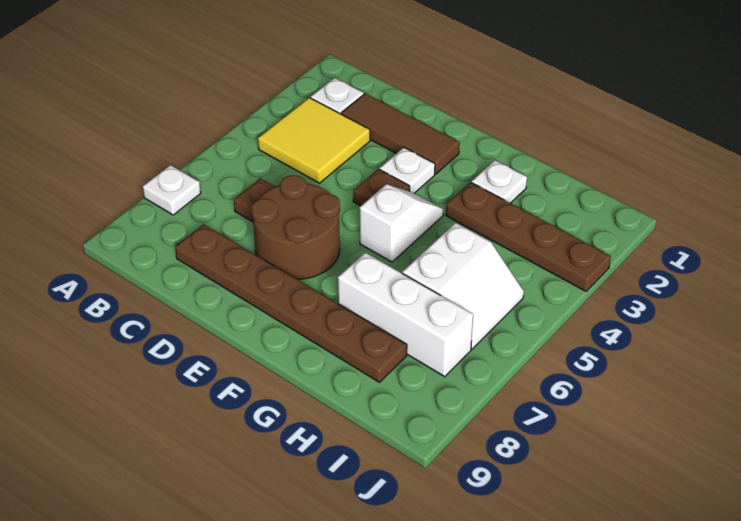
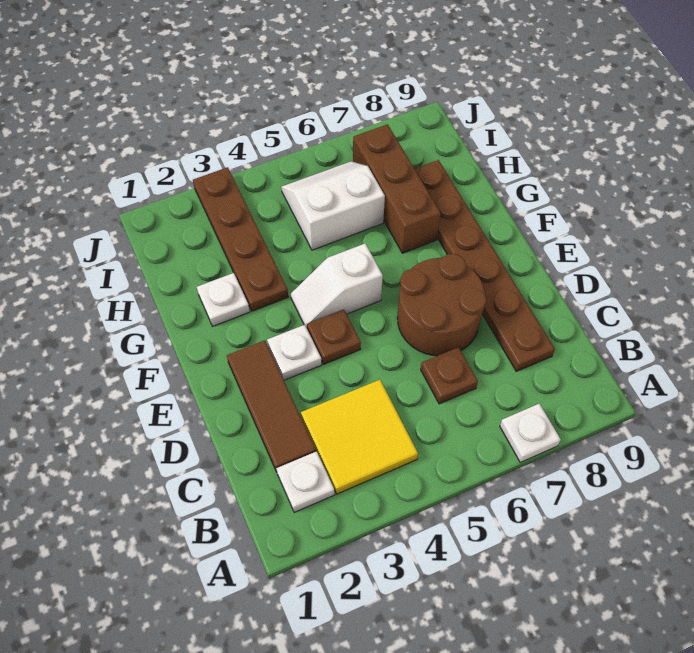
white brick G7:I7 level 1 -> brown brick G7:I7 level 1

